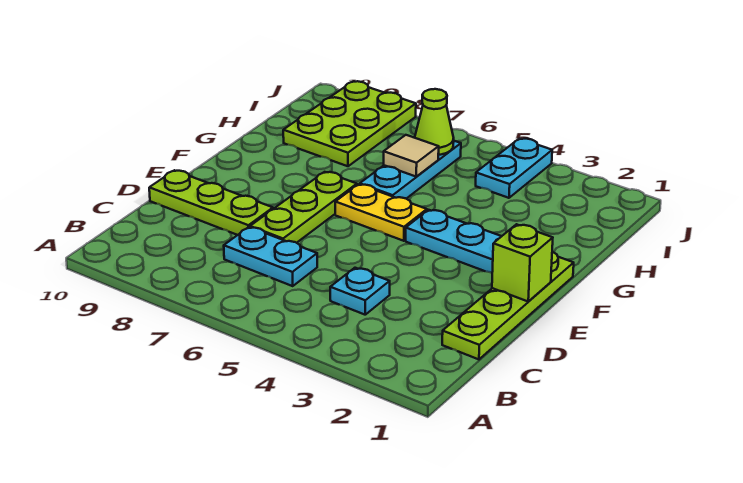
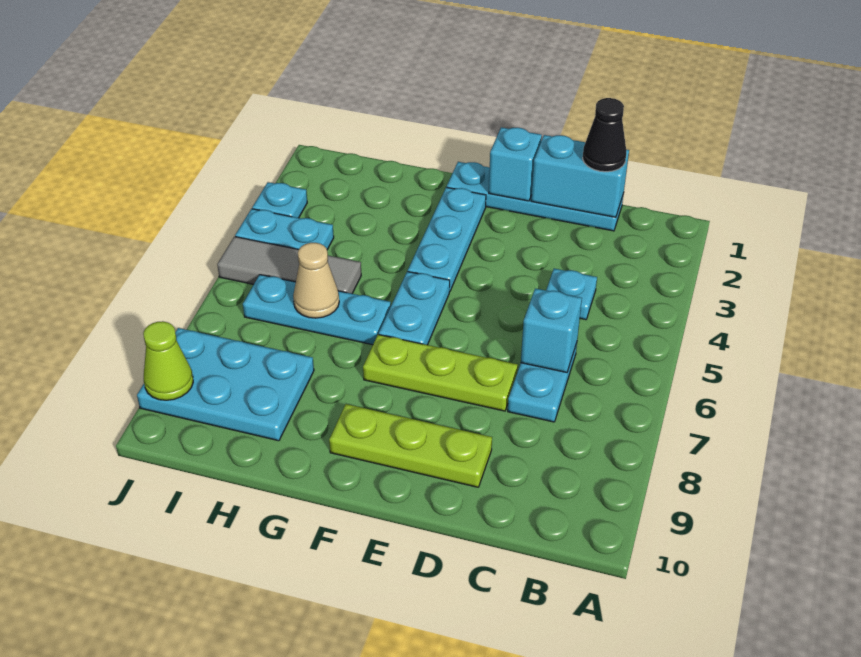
lime plate C1:F1 level 1 -> cyan plate C1:F1 level 1
none -> cyan brick C1:D1 level 2
none -> black cone C1 level 3
none -> cyan brick C6 level 2
lime plate D8:D10 level 1 -> lime plate D9:F9 level 1
lime brick E1 level 2 -> cyan brick E1 level 2
yellow plate F5:F6 level 1 -> cyan plate F5:F6 level 1
none -> grey tile H5:J5 level 1
tan tile H6 level 2 -> tan cone H6 level 2
lime plate H8:J9 level 1 -> cyan plate H8:J9 level 1
lime cone I6 level 2 -> lime cone J9 level 2
none -> cyan plate J3 level 1

